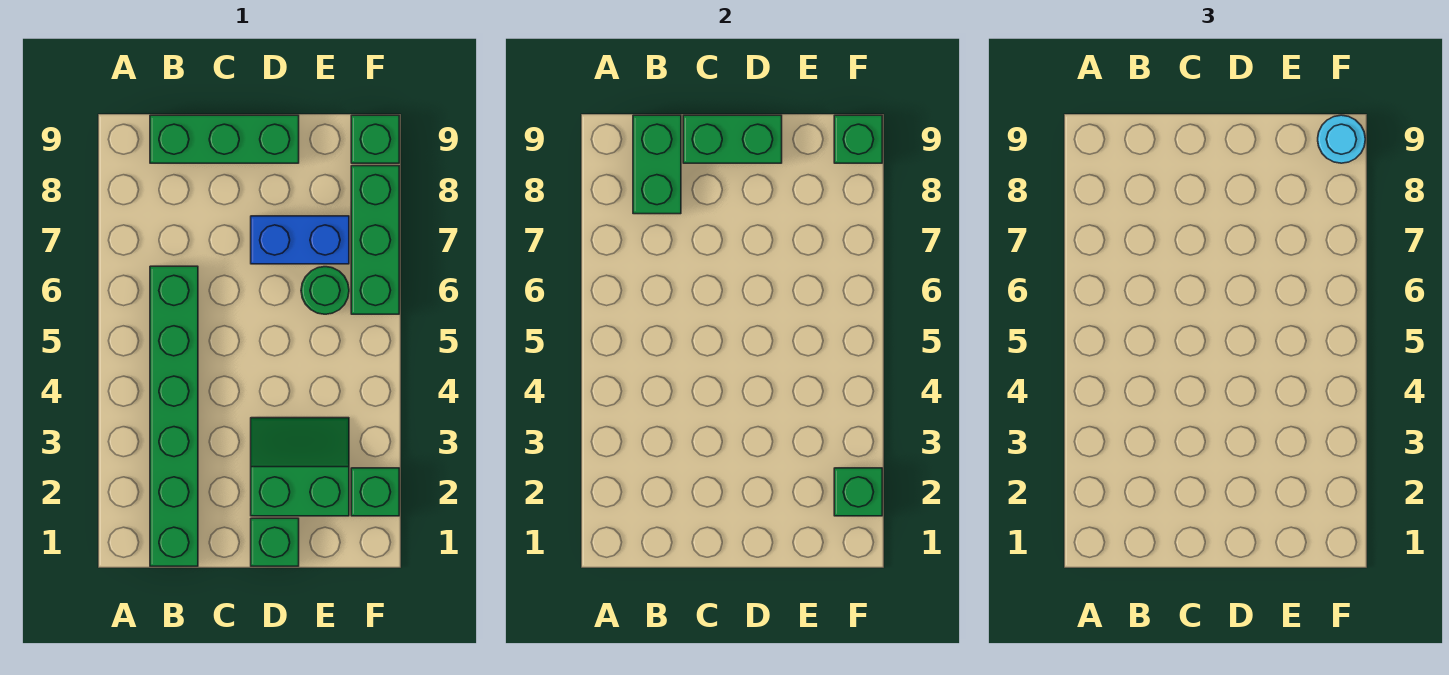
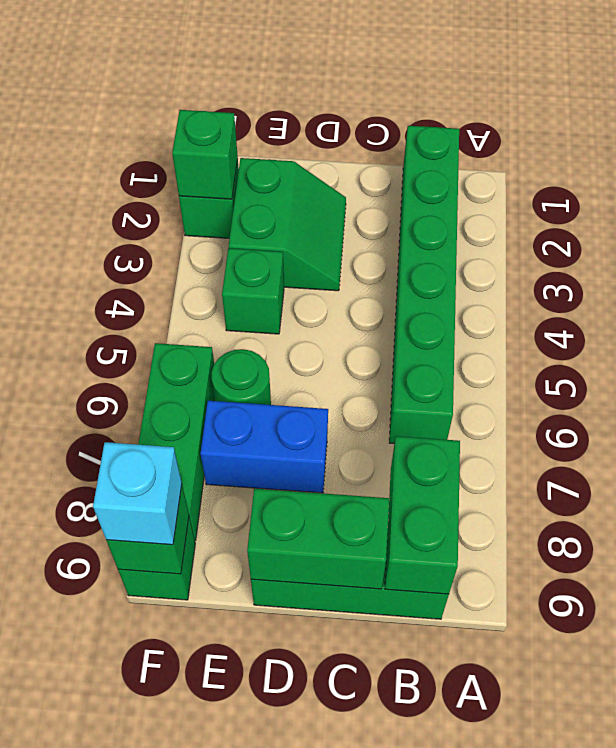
green brick D1 level 1 -> green brick E4 level 1
green slope D2:E3 level 1 top 2 -> green slope D2:E3 level 1 top E
cyan round brick F9 level 3 -> cyan brick F9 level 3

